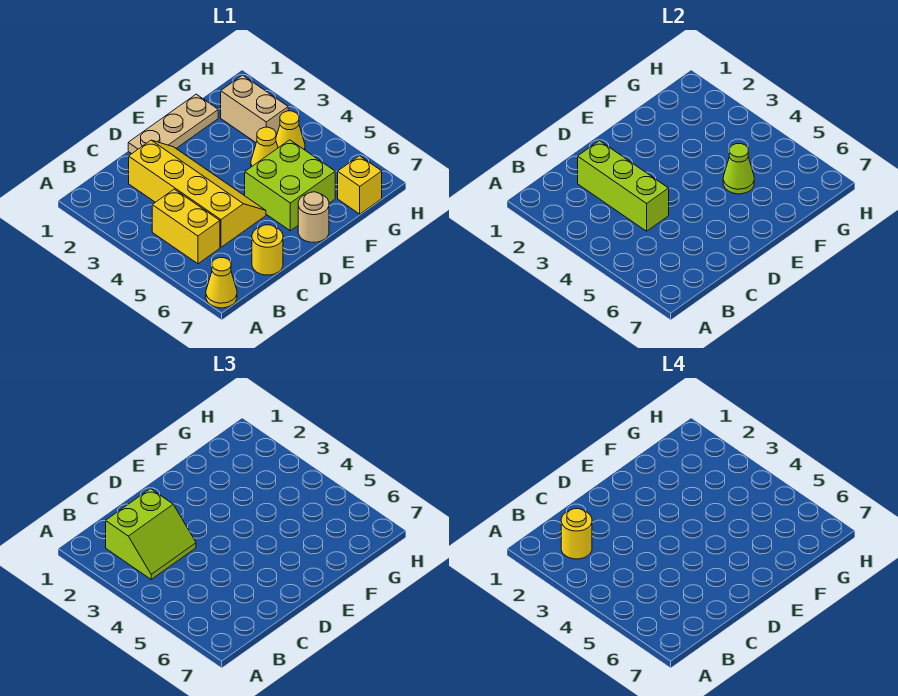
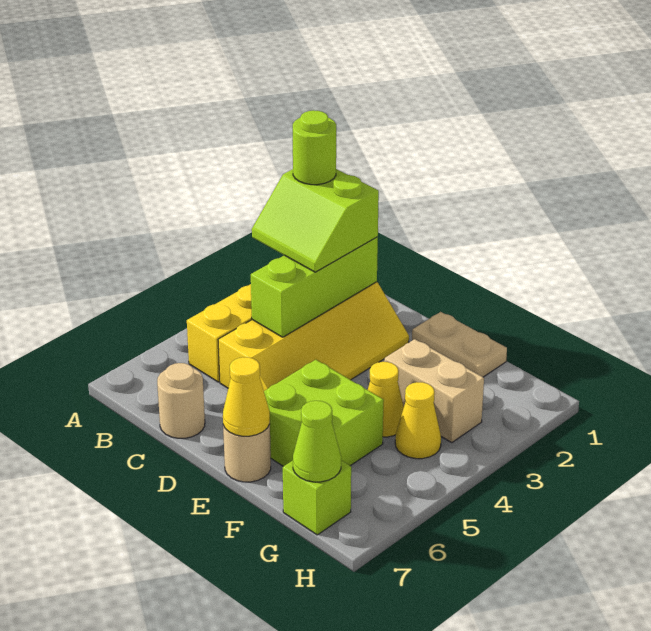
yellow cone A7 level 1 -> yellow cone E7 level 2
yellow round brick B2 level 4 -> lime round brick B2 level 4
yellow round brick C7 level 1 -> tan round brick C7 level 1
tan plate D1:F1 level 1 -> tan plate E1:F1 level 1
lime cone F5 level 2 -> lime cone G7 level 2
tan brick G2:G3 level 1 -> tan brick F3:G3 level 1
yellow brick G7 level 1 -> lime brick G7 level 1

